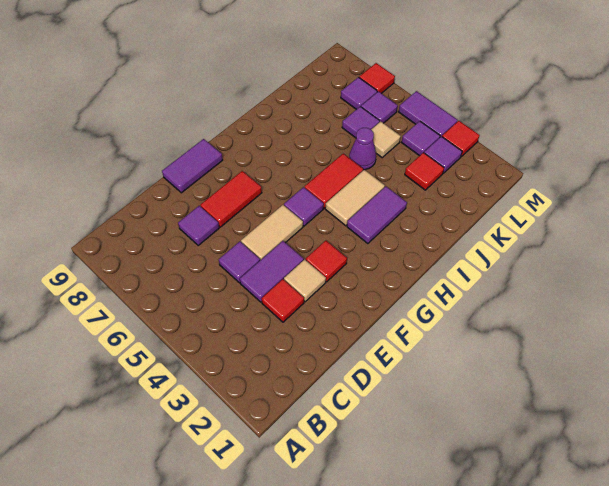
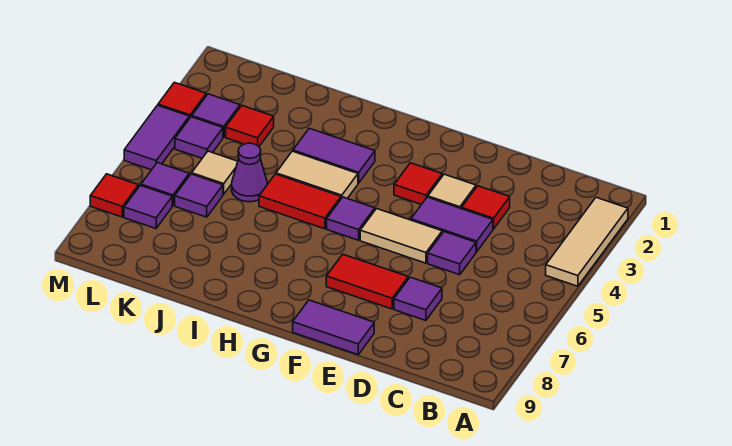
none -> tan tile A2:A4 level 1

